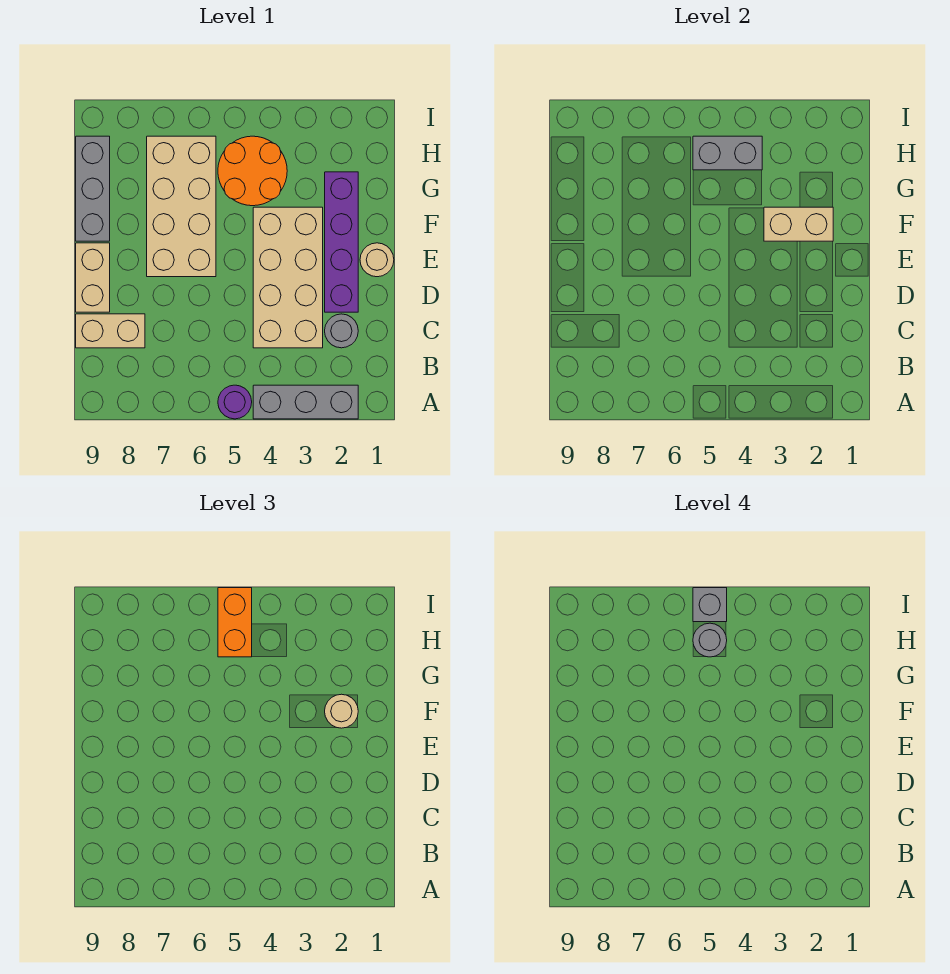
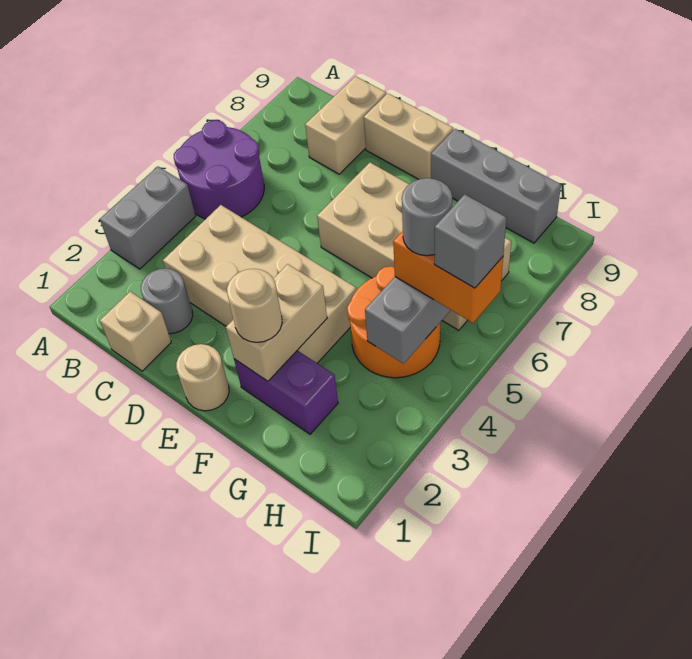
grey brick A2:A4 level 1 -> grey brick A3:A4 level 1
purple round brick A5 level 1 -> purple round brick A5:B6 level 1
none -> tan brick C1 level 1
purple brick D2:G2 level 1 -> purple brick F2:G2 level 1

